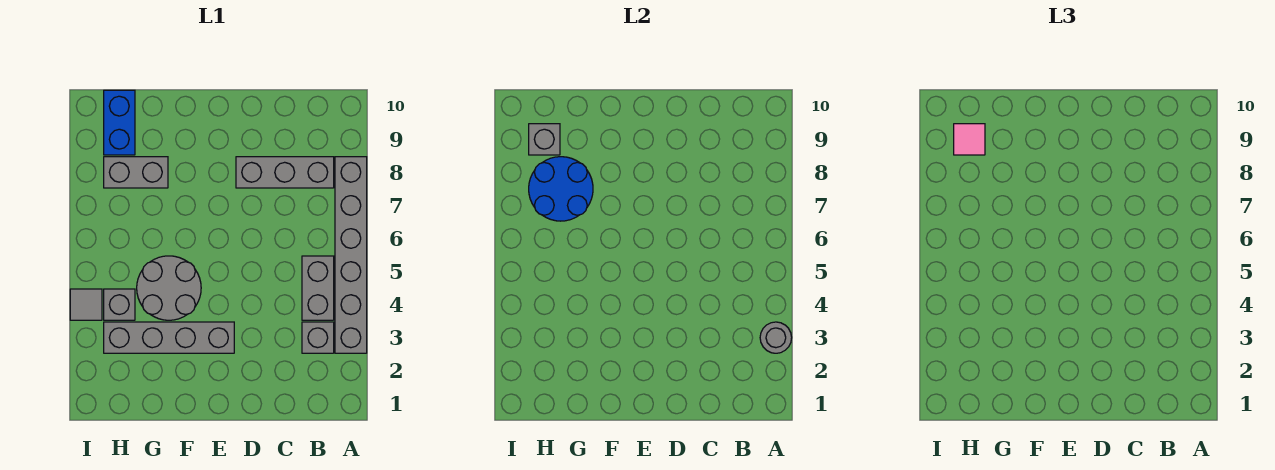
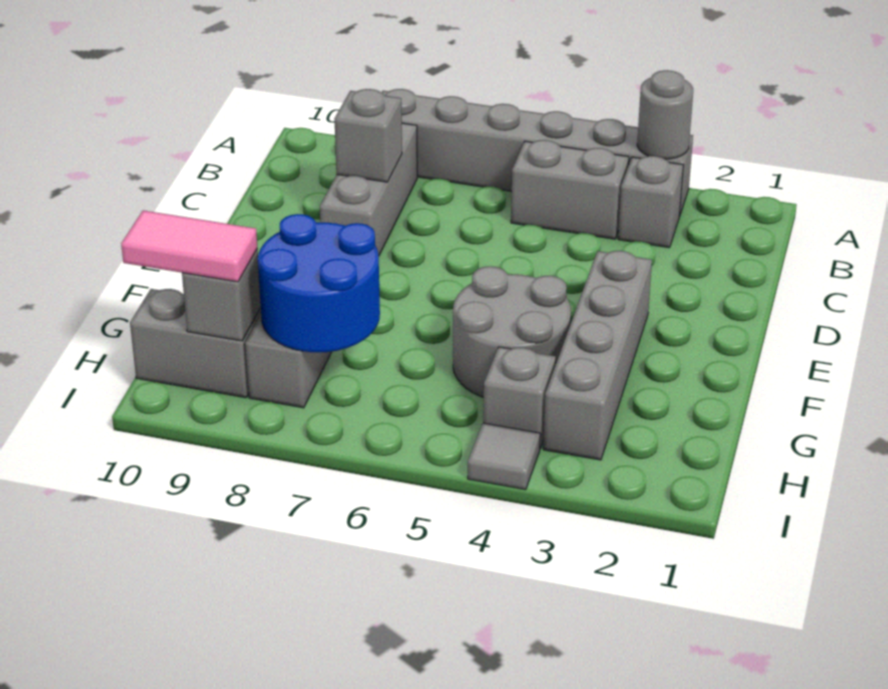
none -> grey brick C8 level 2
blue brick H9:H10 level 1 -> grey brick H9:H10 level 1
pink tile H9 level 3 -> pink tile H9:H10 level 3

